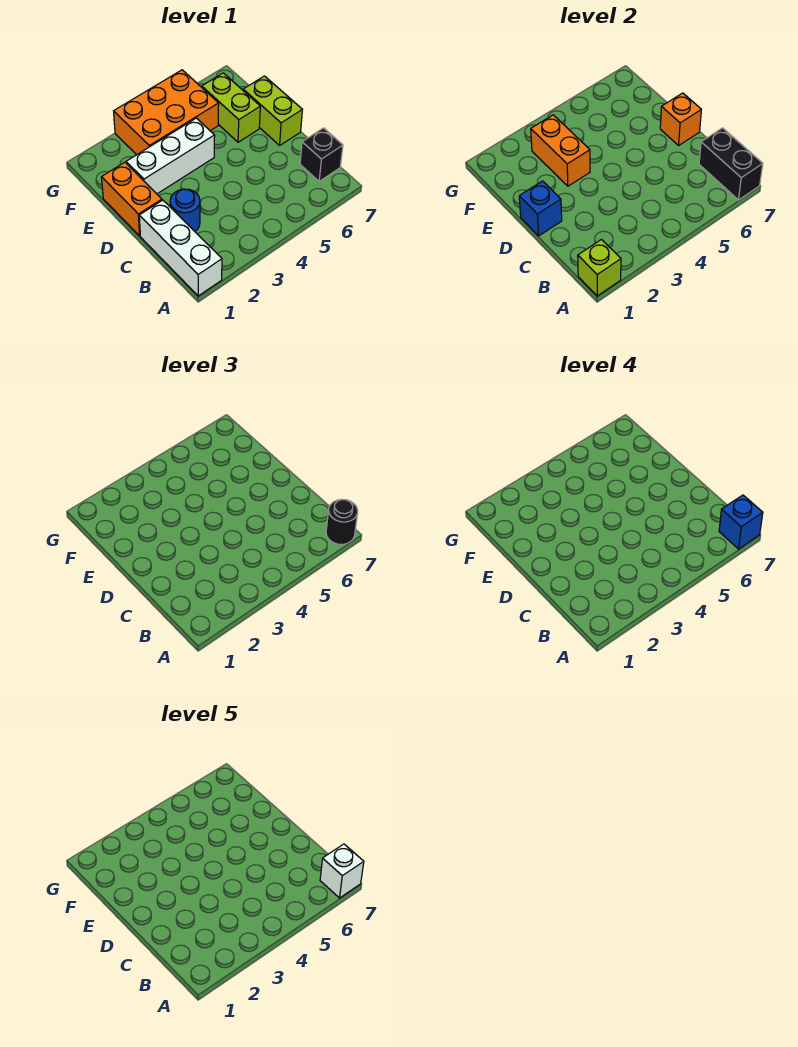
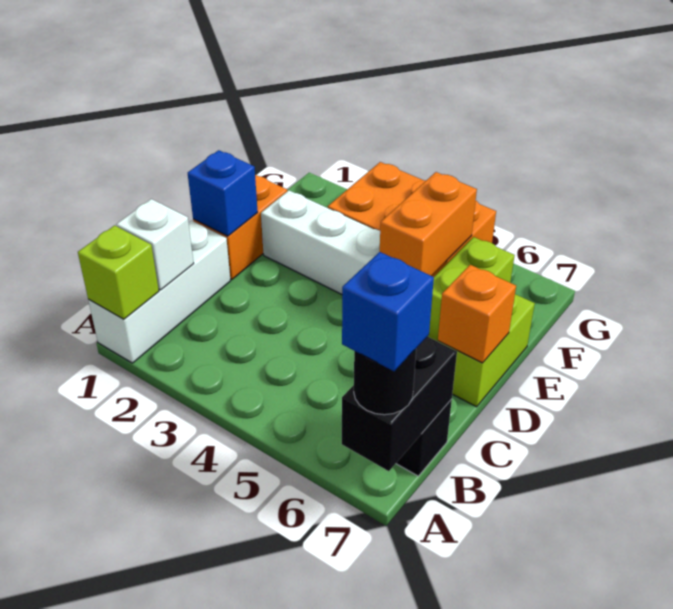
white brick A7 level 5 -> white brick B1 level 2
blue round brick C2 level 1 -> none
orange brick E3:F3 level 2 -> orange brick E5:F5 level 2

